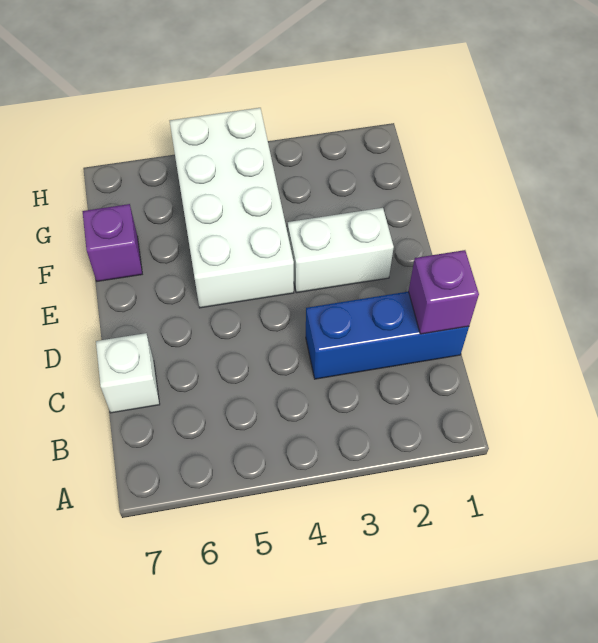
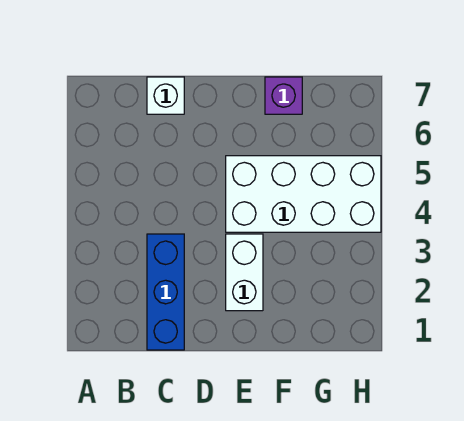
purple brick C1 level 2 -> none

